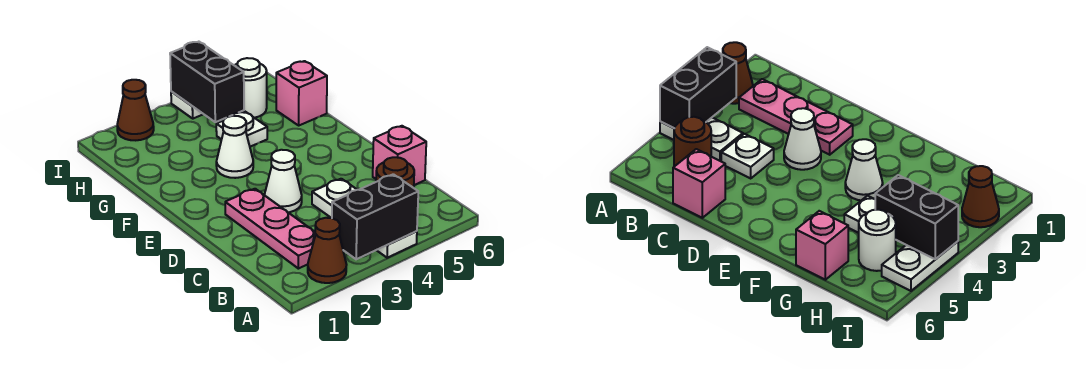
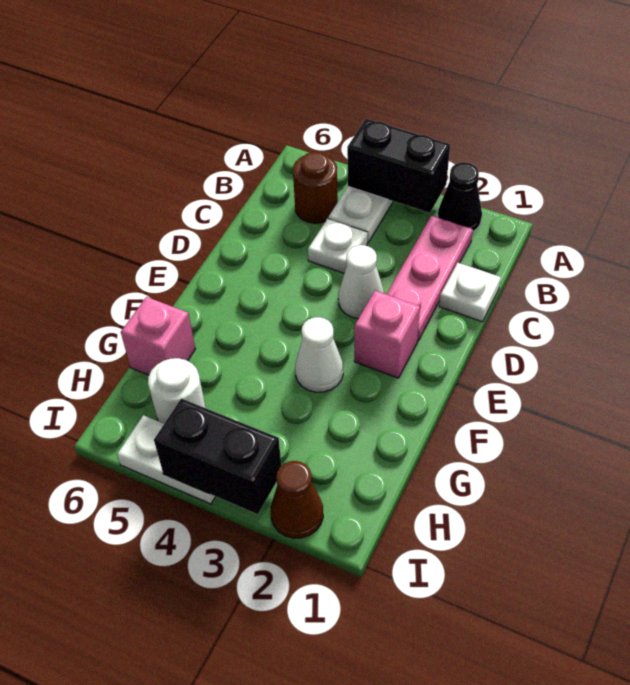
brown cone A2 level 1 -> black cone A2 level 1
pink brick C6 level 1 -> pink brick E2 level 1
white plate G4 level 1 -> white plate C1 level 1
black brick H4:I4 level 2 -> black brick I3:I4 level 2

